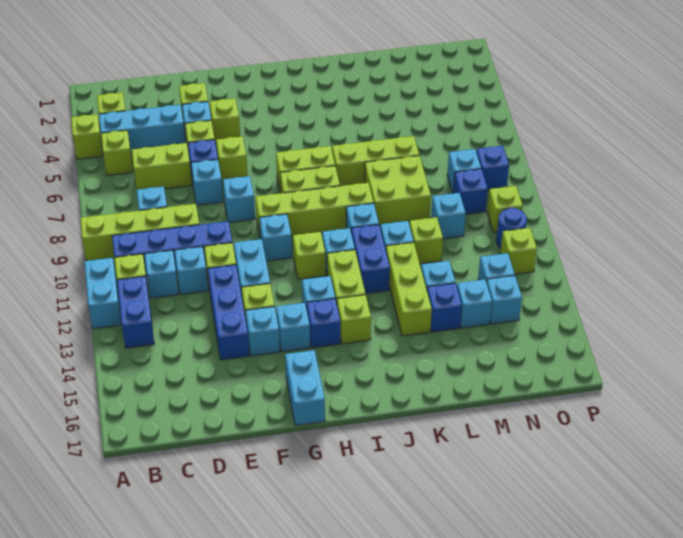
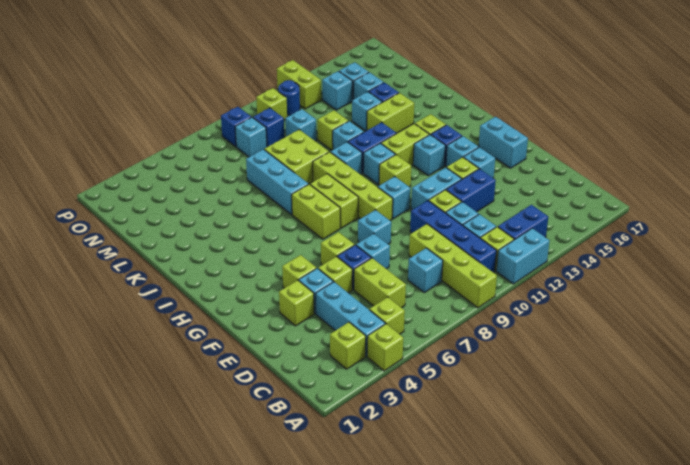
blue brick E12:E14 level 1 -> blue brick E12:E13 level 1
cyan brick G16:G17 level 1 -> cyan brick F16:G16 level 1
lime brick J7:L7 level 1 -> cyan brick J7:L7 level 1
lime brick K12:K14 level 1 -> lime brick K13:K14 level 1
lime brick O12 level 1 -> lime brick O12:P12 level 1

